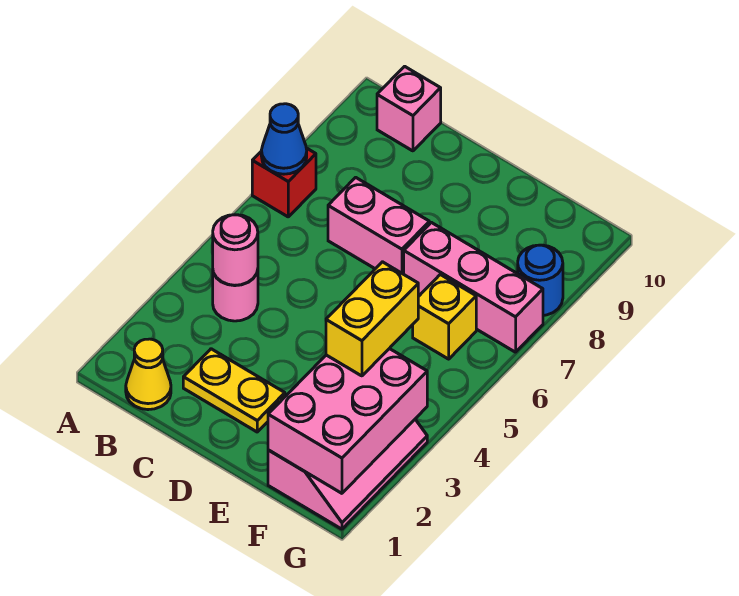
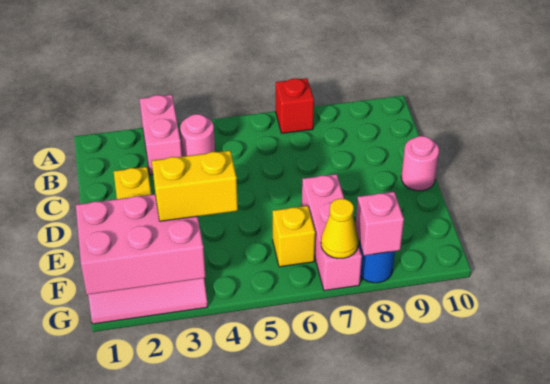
blue cone A7 level 2 -> none
yellow cone B1 level 1 -> yellow cone G7 level 2
pink round brick B4 level 2 -> pink round brick D10 level 1
pink brick B10 level 1 -> pink brick G8 level 2
pink brick C7:D7 level 1 -> pink brick A3:B3 level 1

